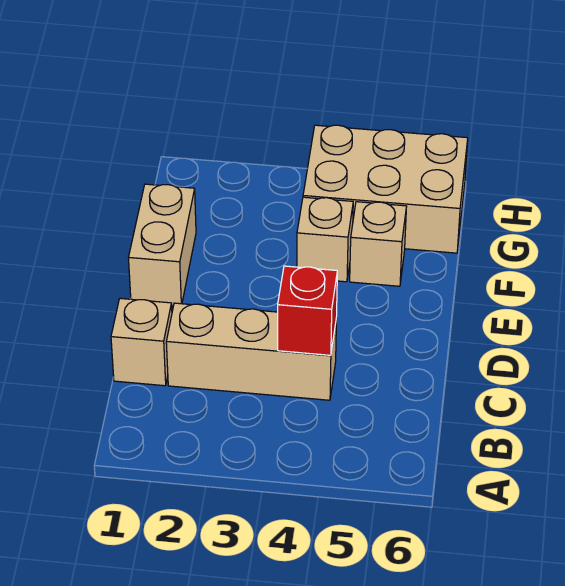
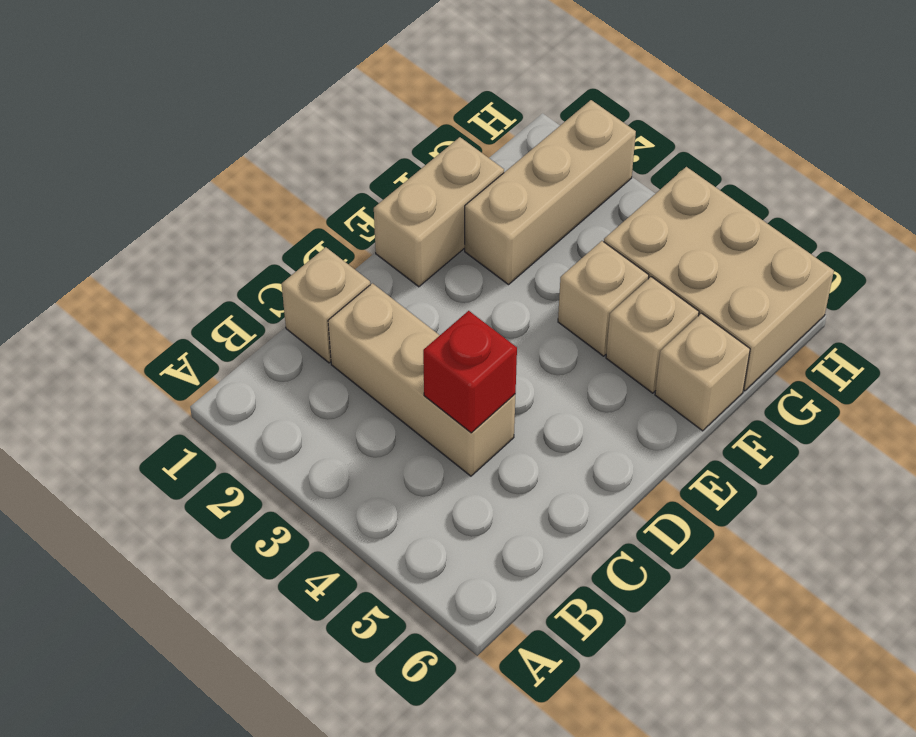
none -> tan brick F2:H2 level 1
none -> tan brick F6 level 1

